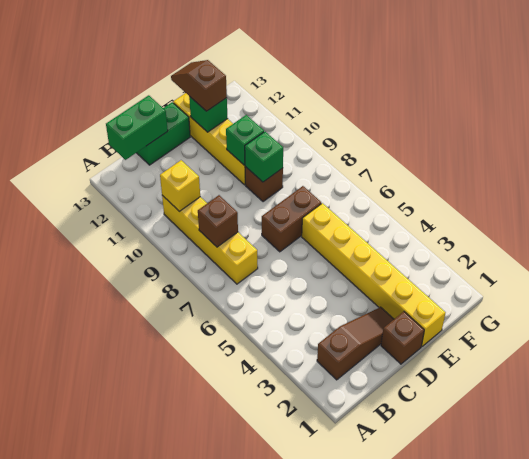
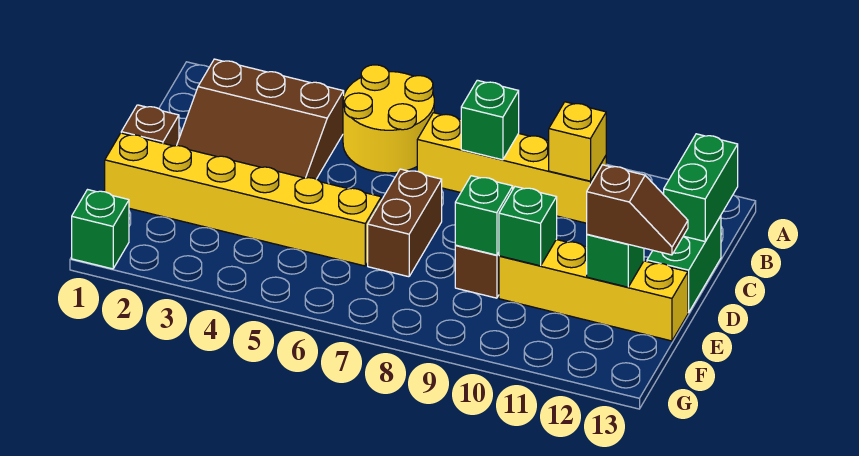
none -> yellow round brick A5:B6 level 1
brown slope B2:D2 level 1 top B -> brown slope B2:D4 level 1 top B
brown brick B8 level 2 -> green brick B8 level 2
none -> green brick G1 level 1

